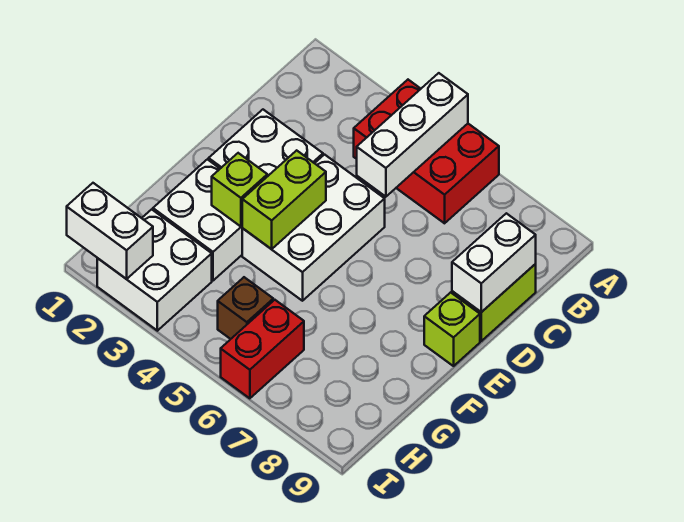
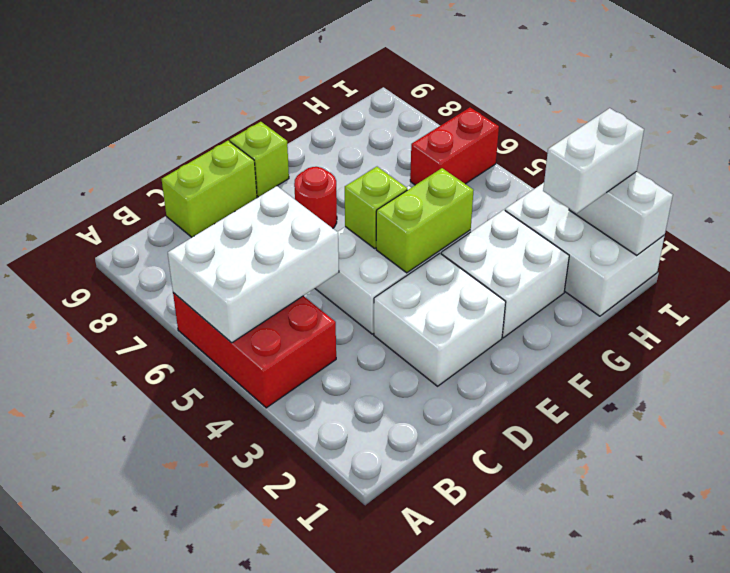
white brick A5:C5 level 2 -> white brick A5:C6 level 2
white brick C9:D9 level 2 -> white brick H2:I2 level 3
none -> red round brick E7 level 1
lime brick F3 level 2 -> lime brick E5 level 2
white brick H2:I3 level 1 -> white brick H1:I3 level 1
brown brick H5 level 1 -> none

